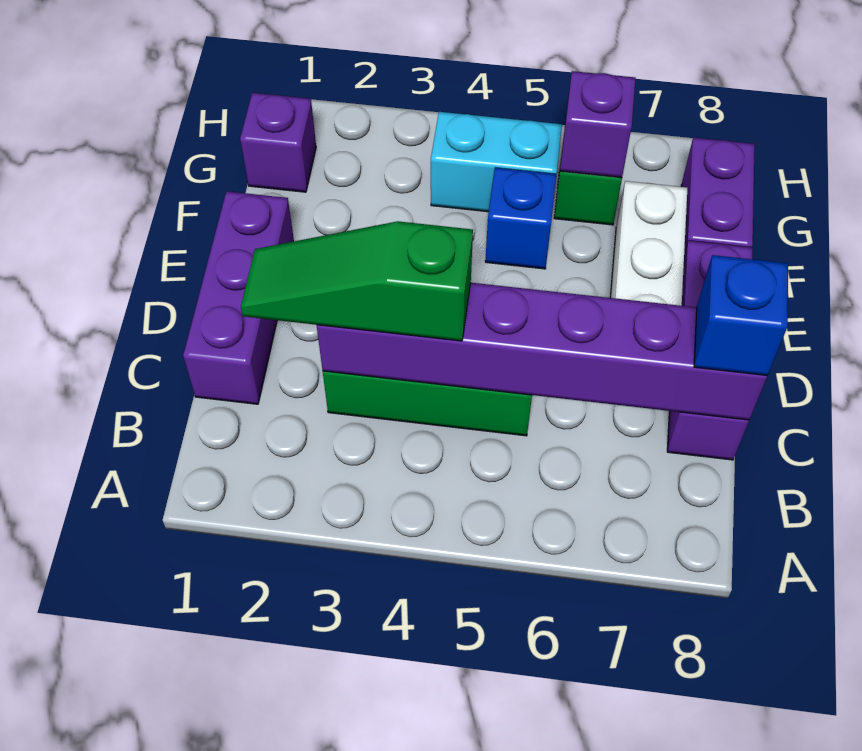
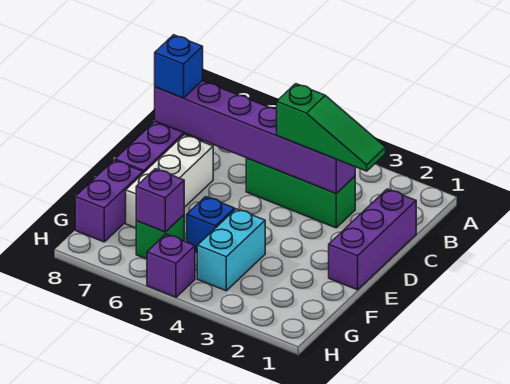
purple brick G1 level 1 -> purple brick H5 level 1
cyan brick G4:G5 level 1 -> cyan brick F4:G4 level 1

